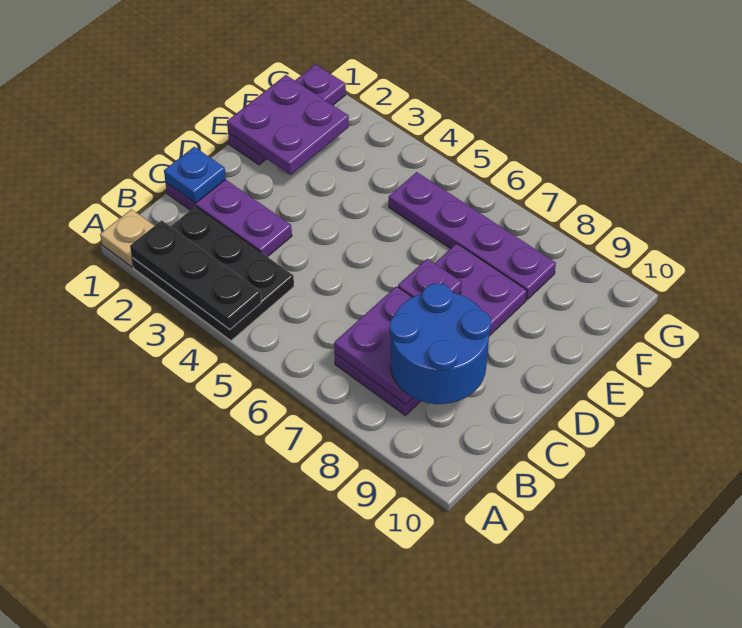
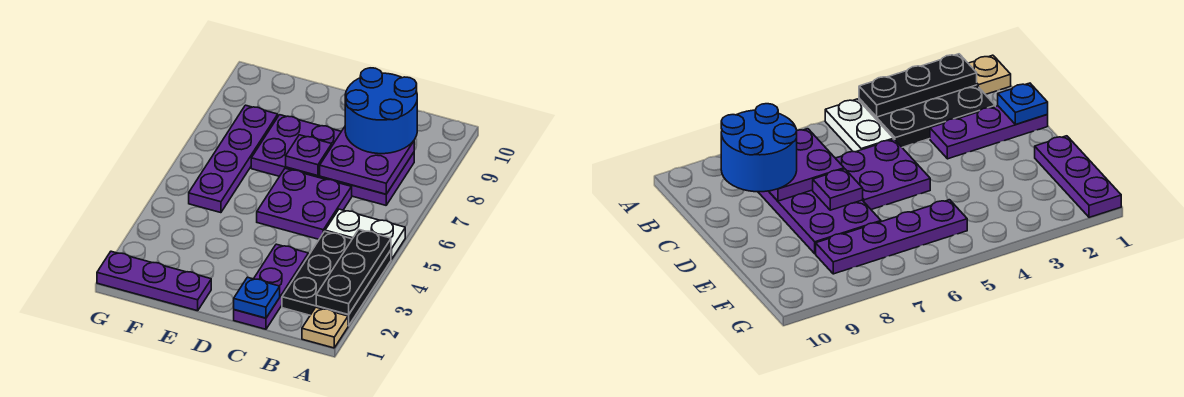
none -> white plate A5:B5 level 1
purple plate E1:F2 level 2 -> purple plate C5:D6 level 1

